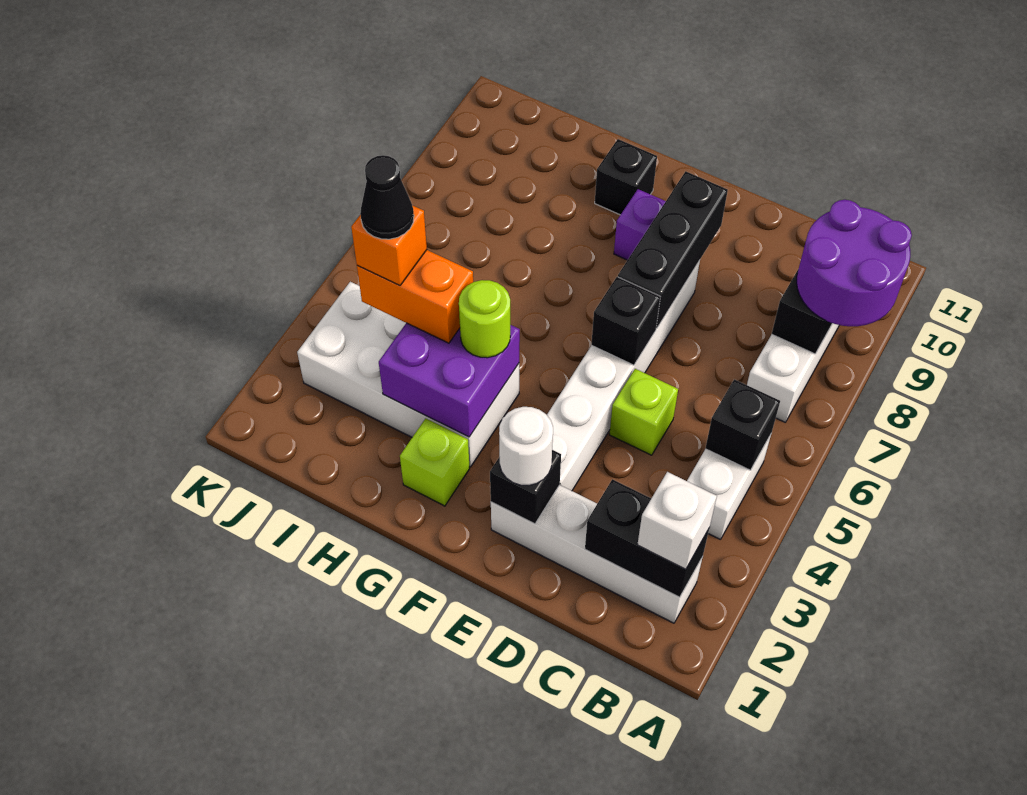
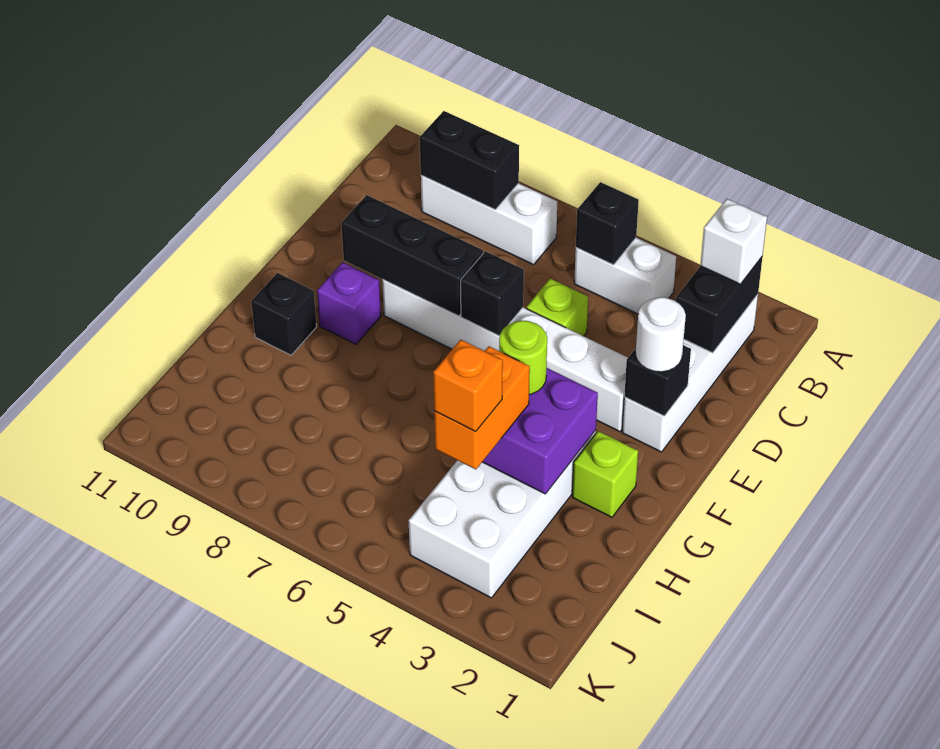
purple round brick A8:B9 level 3 -> none
black cone I4 level 5 -> none

